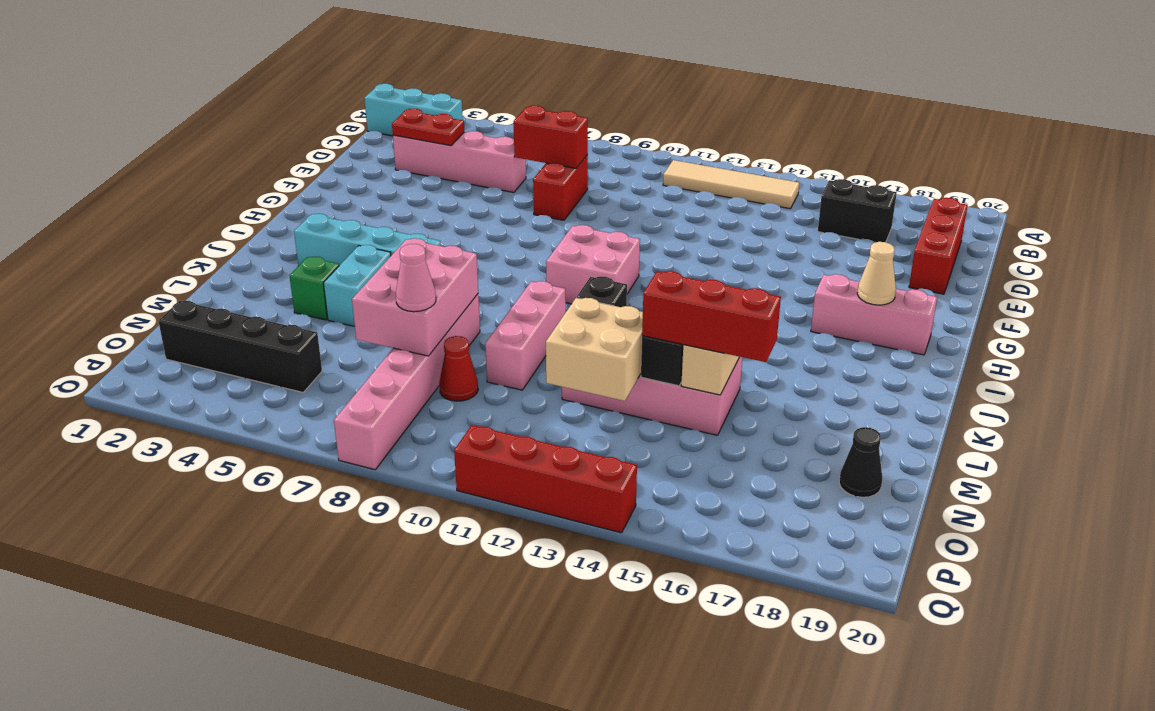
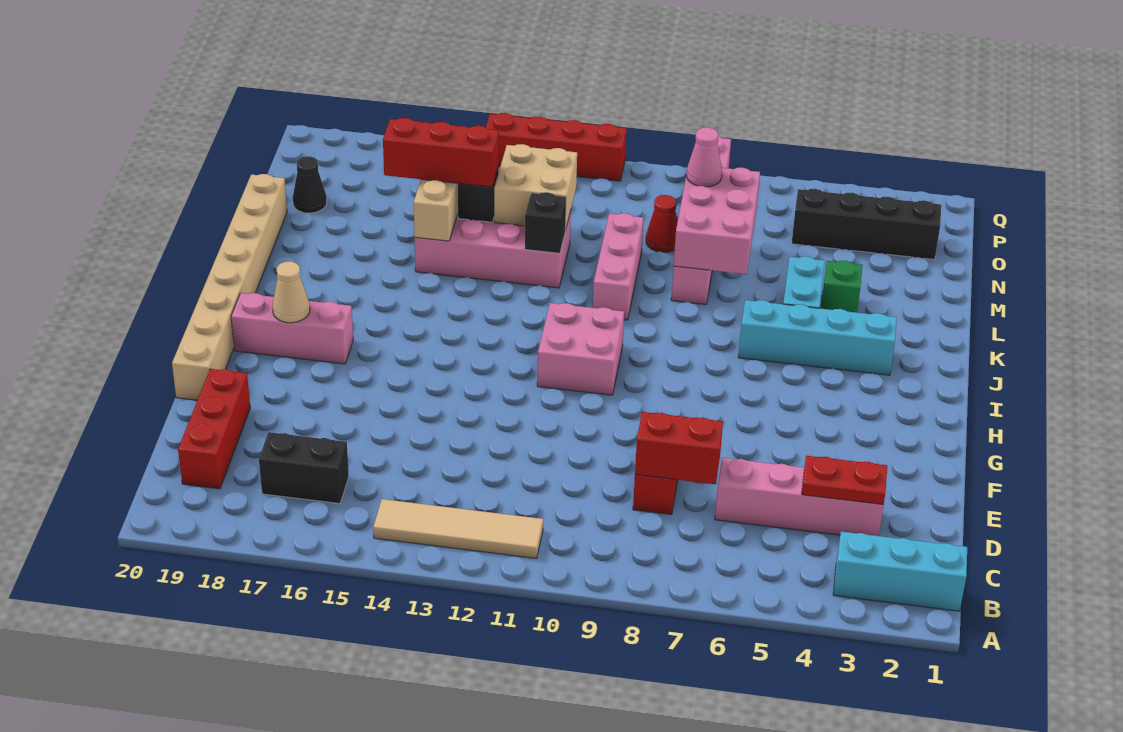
none -> tan brick F20:M20 level 1

